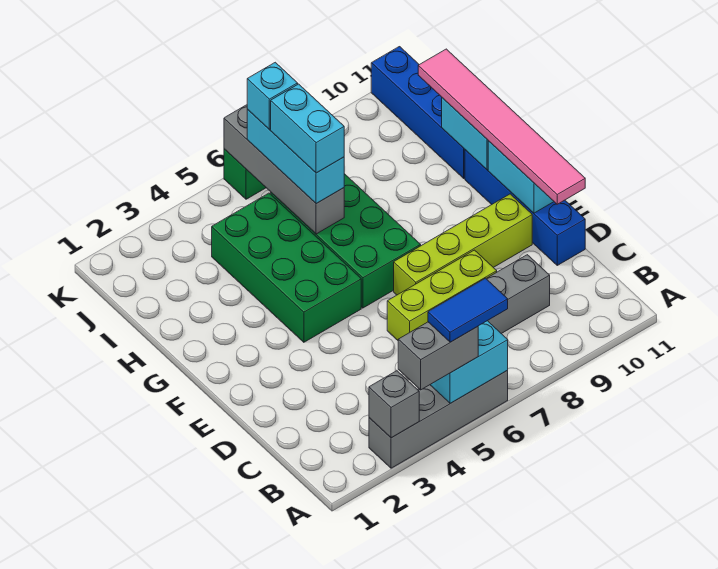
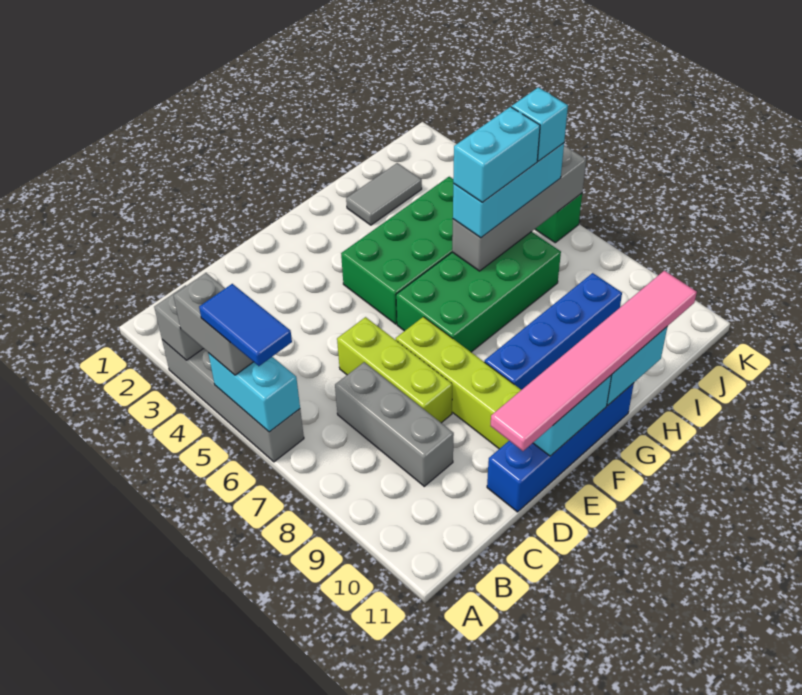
none -> grey tile H2:I2 level 1
blue brick H11:K11 level 1 -> blue brick F9:I9 level 1

